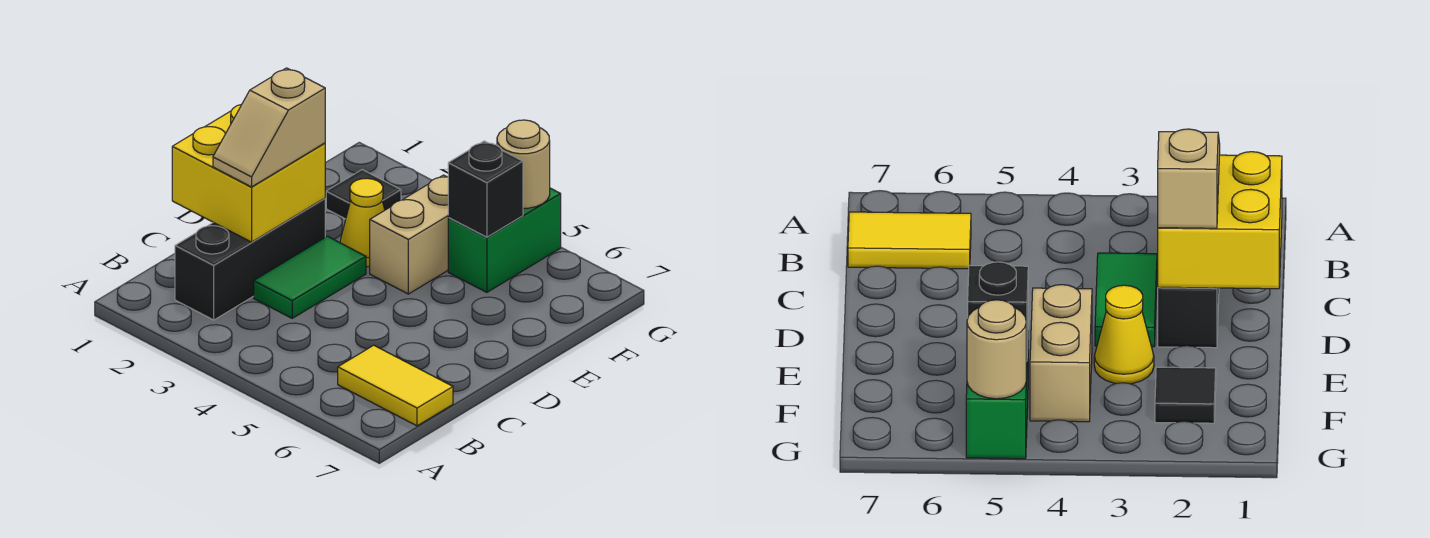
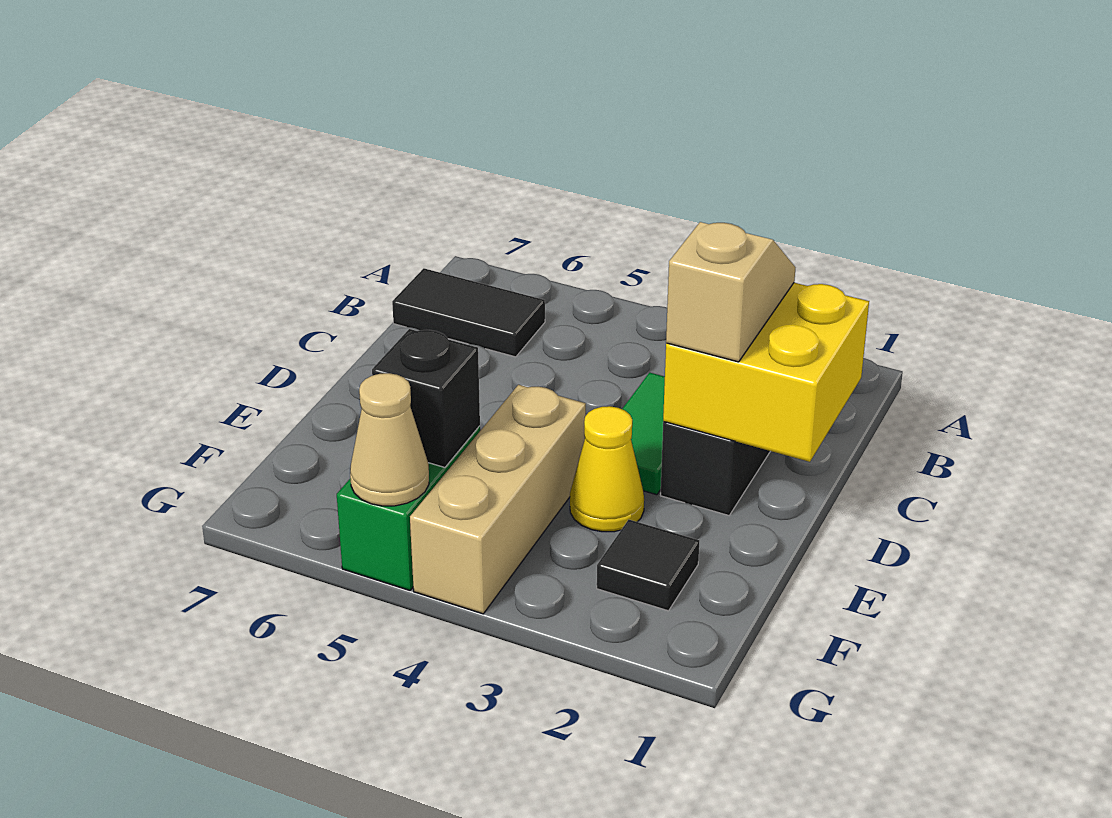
yellow tile B6:B7 level 1 -> black tile B6:B7 level 1
tan brick E4:F4 level 1 -> tan brick E4:G4 level 1
tan round brick G5 level 2 -> tan cone G5 level 2

